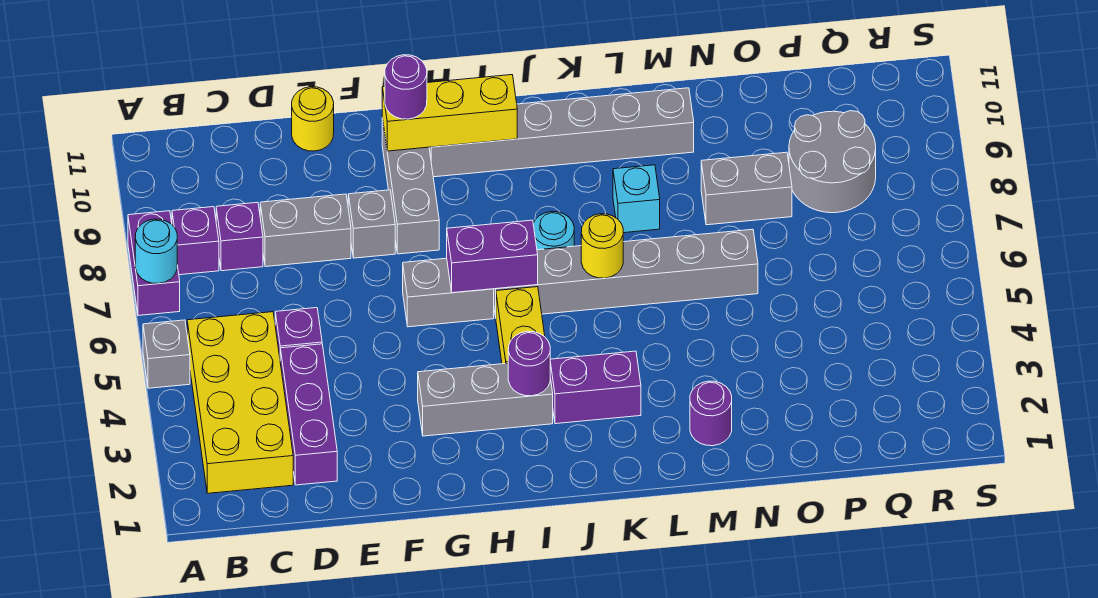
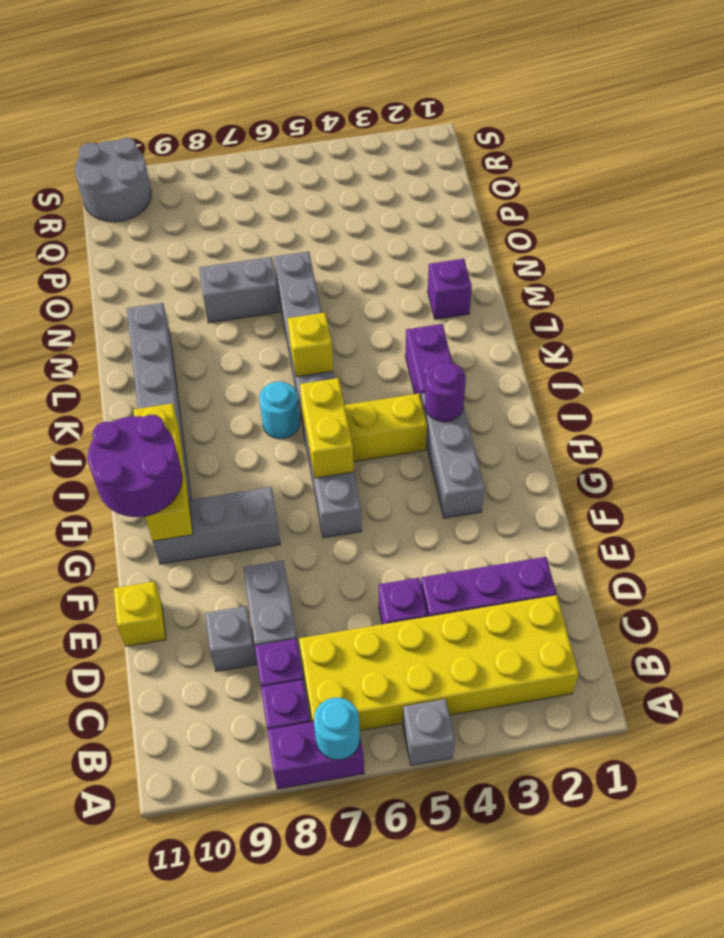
yellow brick B2:C5 level 1 -> yellow brick B2:C7 level 1
yellow round brick E11 level 1 -> yellow brick E11 level 1
grey brick F8 level 1 -> grey brick D9 level 1
purple round brick G10 level 3 -> purple round brick G10:H11 level 3
purple brick H6:I6 level 2 -> yellow brick H6:I6 level 2
yellow round brick K6 level 2 -> yellow brick K6 level 2
cyan brick L8 level 1 -> none
purple round brick M2 level 1 -> purple brick M2 level 1
grey brick N8:O8 level 1 -> grey brick N7:N8 level 1
grey round brick P8:Q9 level 1 -> grey round brick R10:S11 level 1

